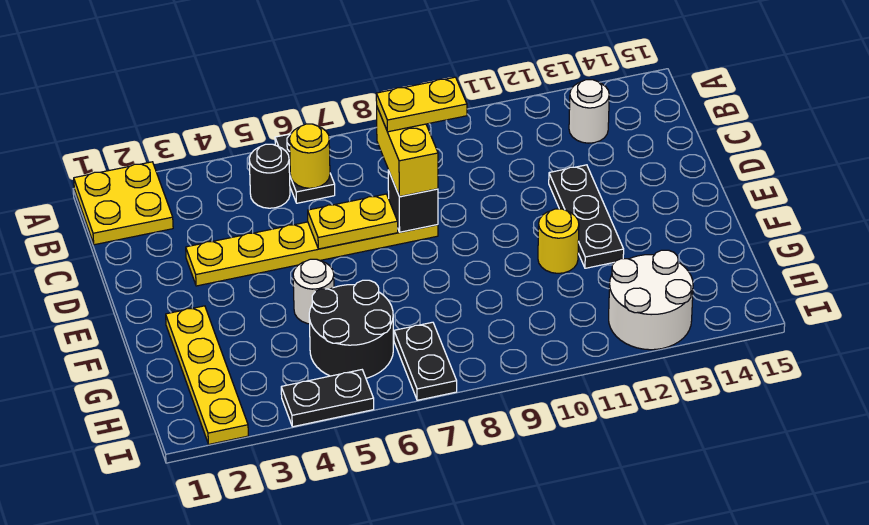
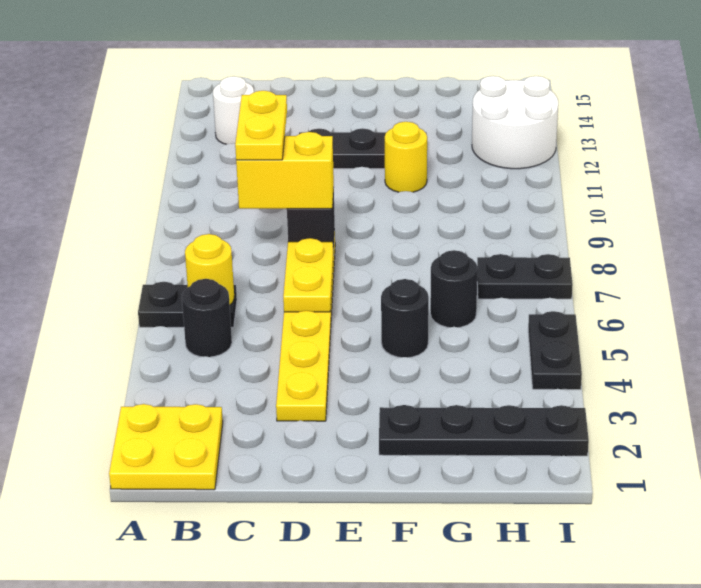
yellow plate F2:I2 level 1 -> black plate F2:I2 level 1
white round brick F5 level 1 -> black round brick F5 level 1
black round brick G5:H6 level 1 -> black round brick G6 level 1

